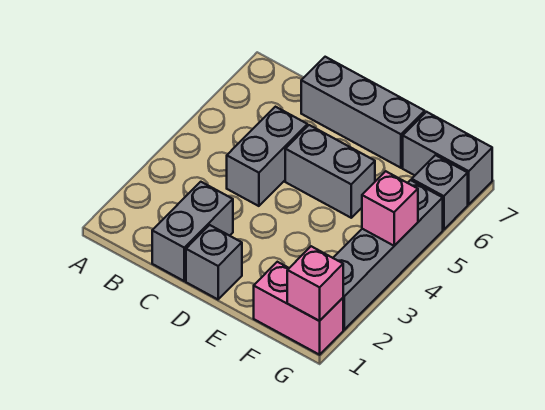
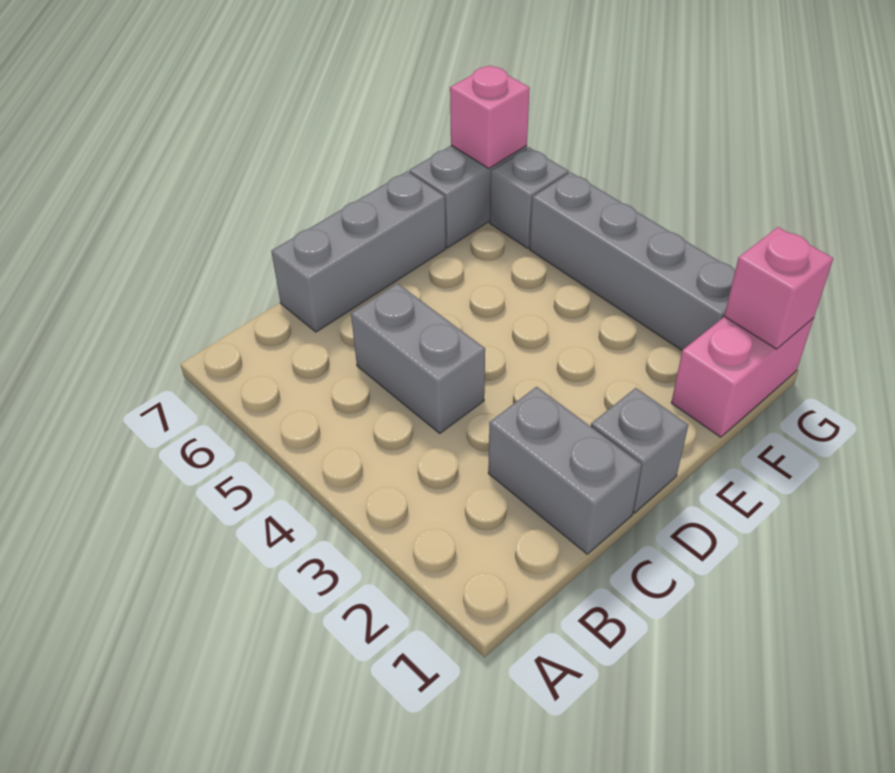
grey brick D5:E5 level 1 -> none
pink brick G4 level 2 -> pink brick G7 level 2

